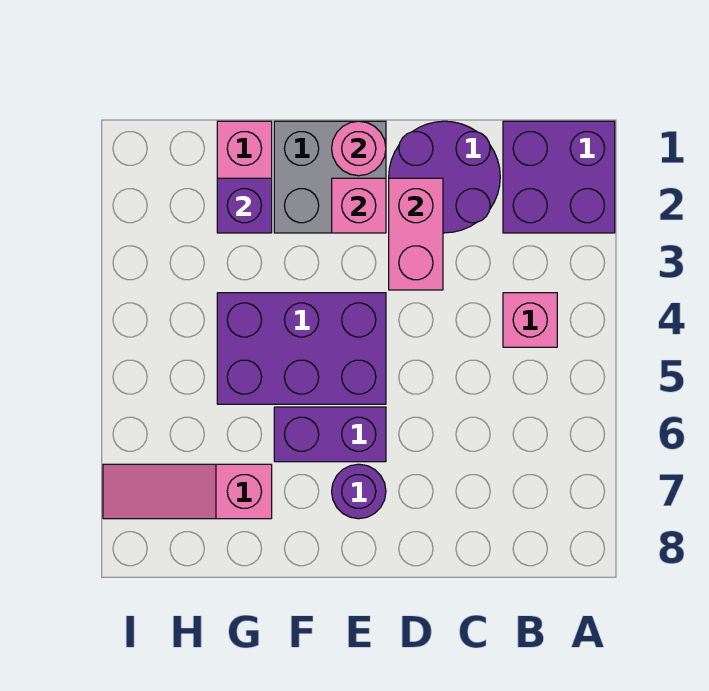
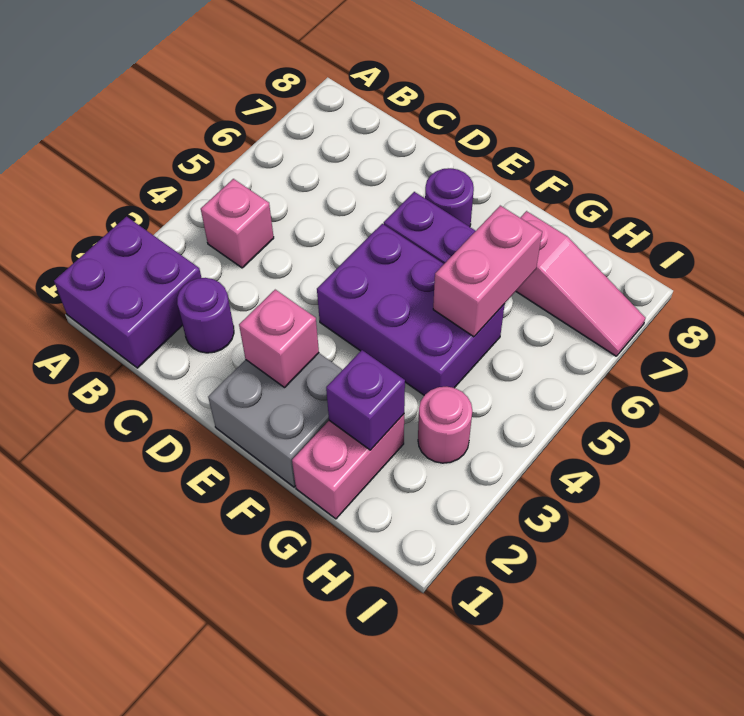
purple round brick C1:D2 level 1 -> purple round brick C2 level 1
pink brick D2:D3 level 2 -> pink brick G5:G6 level 2
pink round brick E1 level 2 -> pink round brick H3 level 1

